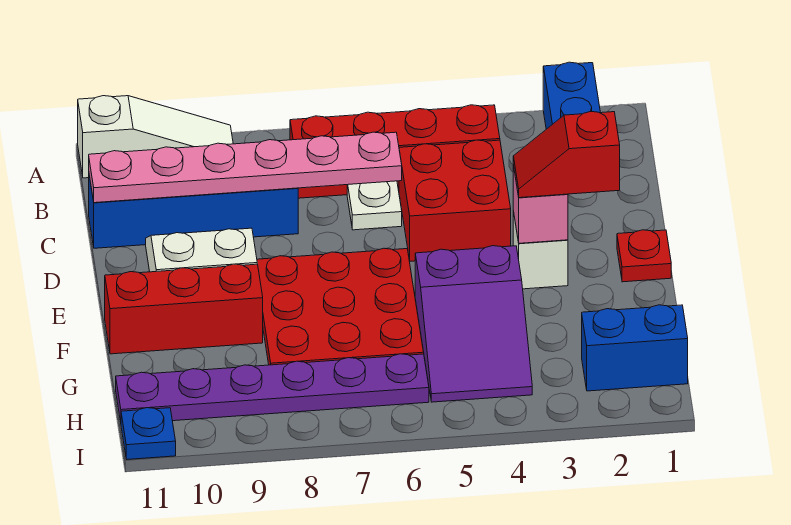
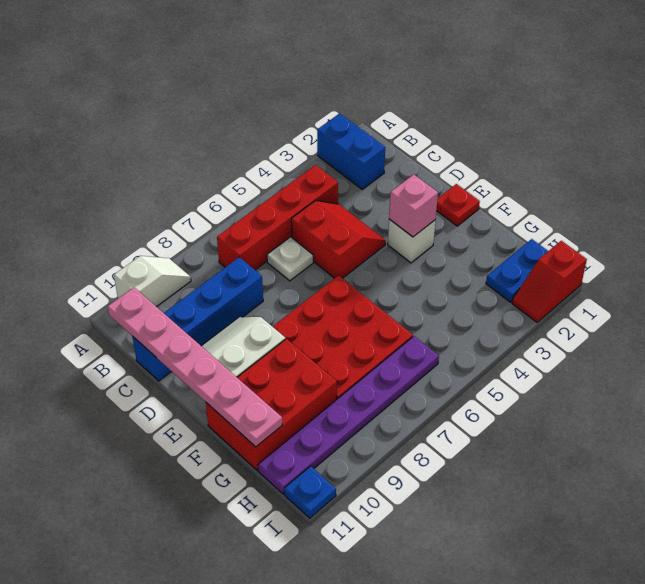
white slope A9:A11 level 1 top 11 -> white slope A9:A10 level 1 top 10
red brick C4:D5 level 1 -> red slope C4:D5 level 1 top 5
pink plate C6:C11 level 2 -> pink plate B11:G11 level 2
red slope E2:E3 level 3 top 2 -> red slope I1:I2 level 1 top 1
purple slope F4:H5 level 1 top F -> none
red brick F9:F11 level 1 -> red brick F9:G11 level 1
blue brick H1:H2 level 1 -> blue plate H1:H2 level 1

